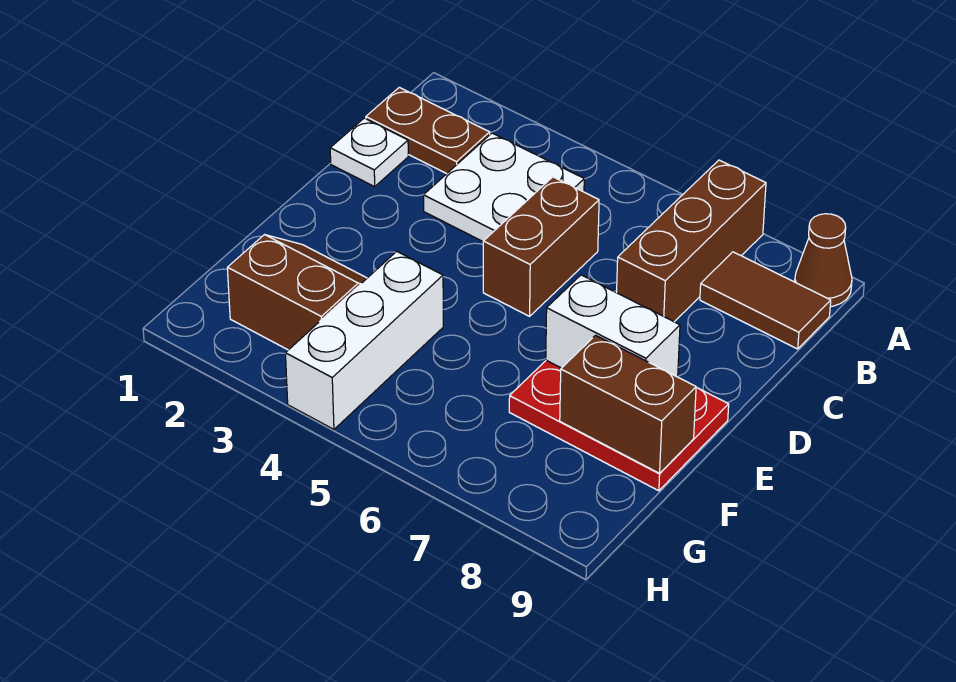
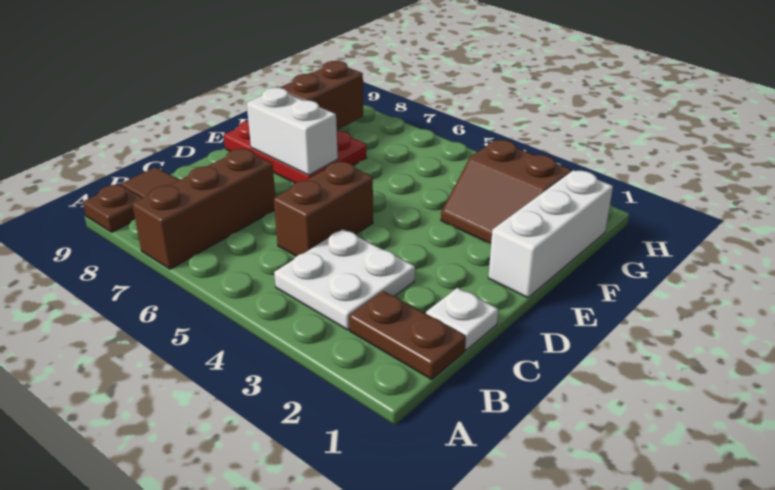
brown cone A9 level 1 -> brown plate A9 level 1
white brick F4:H4 level 1 -> white brick E1:G1 level 1
brown brick F8:F9 level 2 -> brown brick F8:G8 level 2

